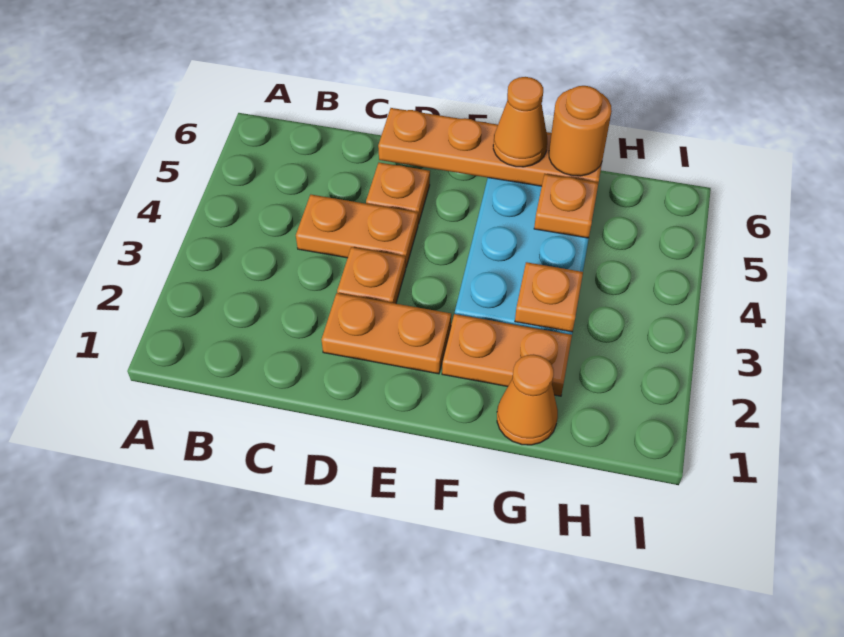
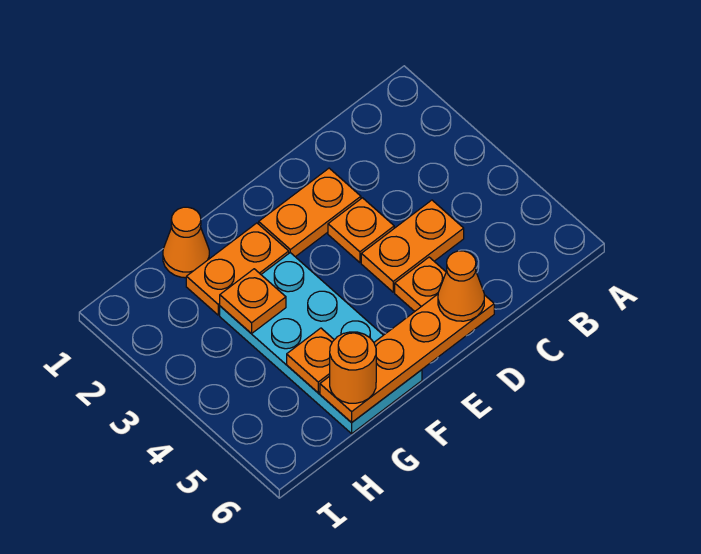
orange cone F6 level 3 -> orange cone D6 level 3

